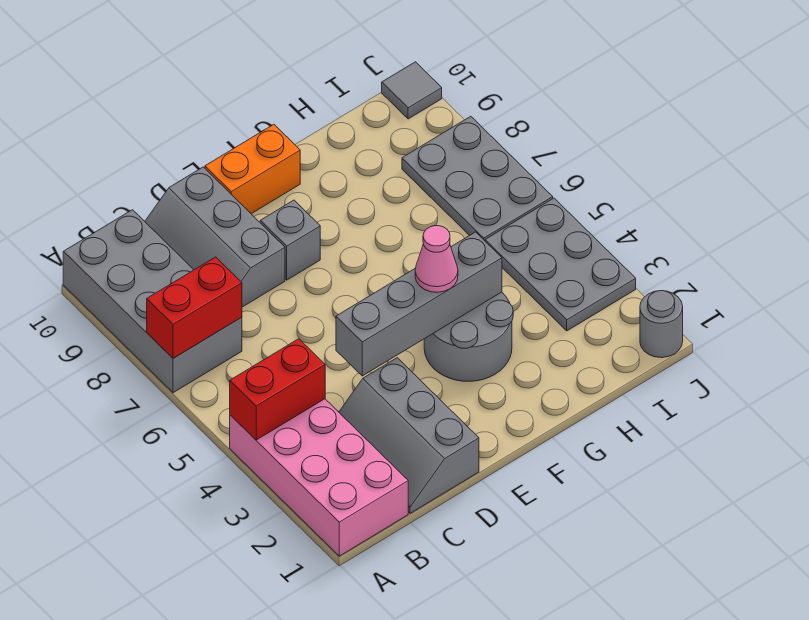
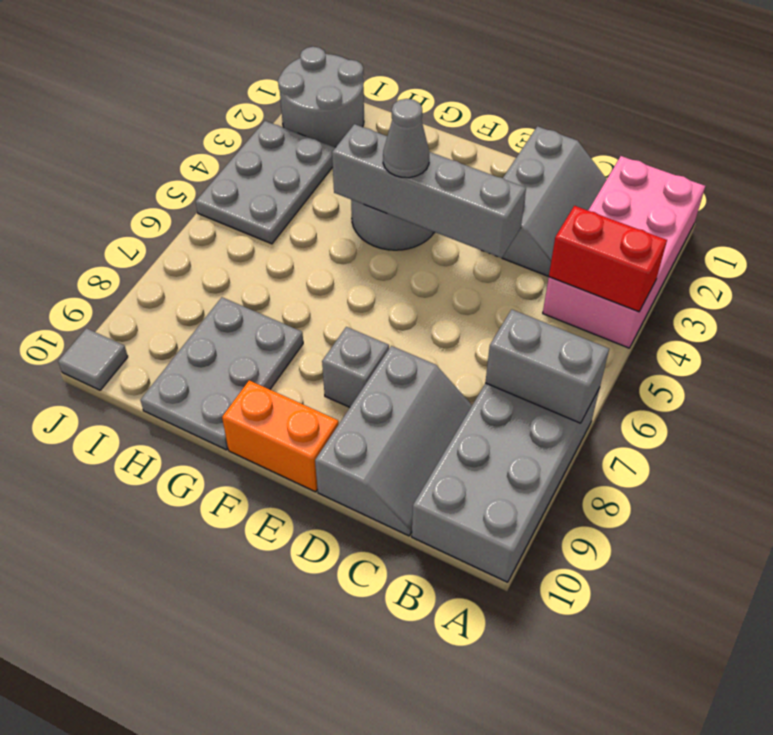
red brick A7:B7 level 2 -> grey brick A7:B7 level 2
pink cone F4 level 3 -> grey cone F4 level 3
grey plate I6:J8 level 1 -> grey plate G8:H10 level 1
grey round brick J1 level 1 -> grey round brick I1:J2 level 1

